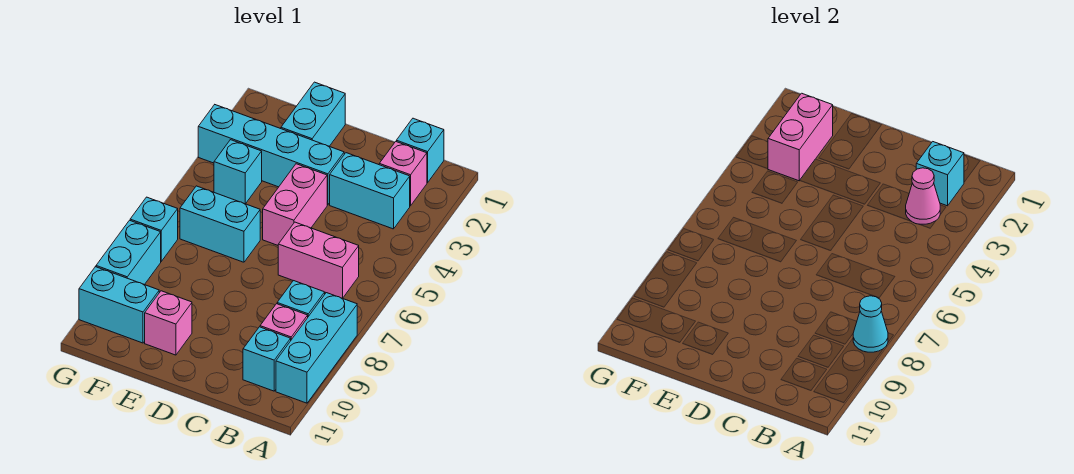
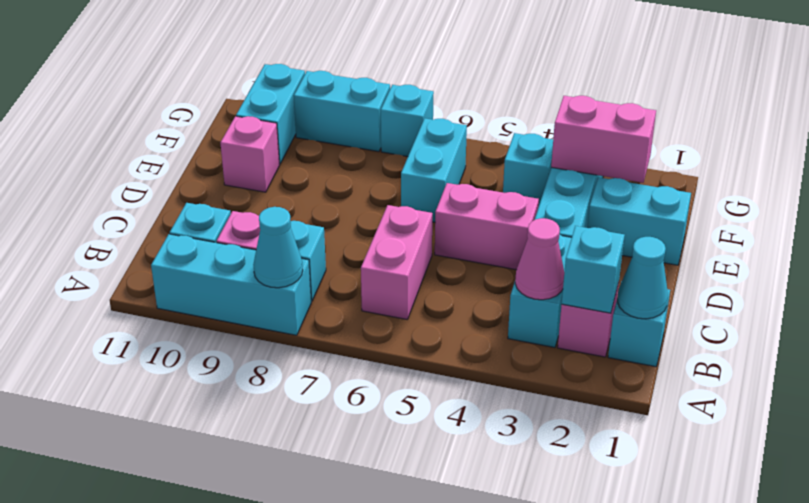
none -> cyan cone B1 level 2

